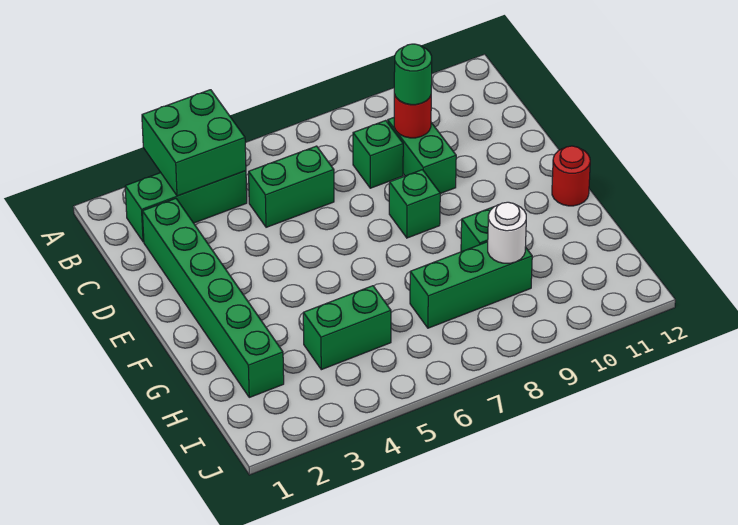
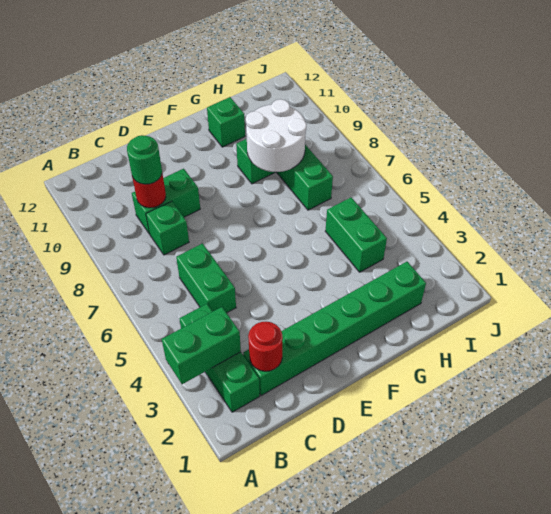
green brick A3:B4 level 2 -> green brick A3:B3 level 2
green brick E8 level 1 -> green brick G11 level 1
red round brick F12 level 1 -> red round brick C2 level 2
white round brick H9 level 2 -> white round brick G8:H9 level 2

